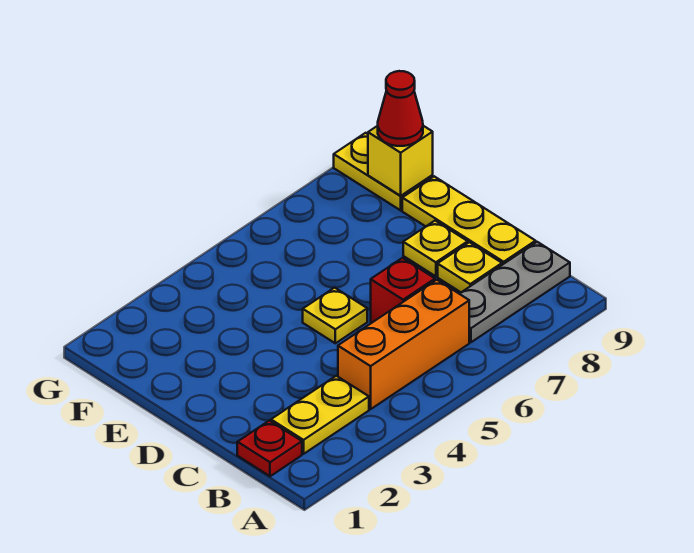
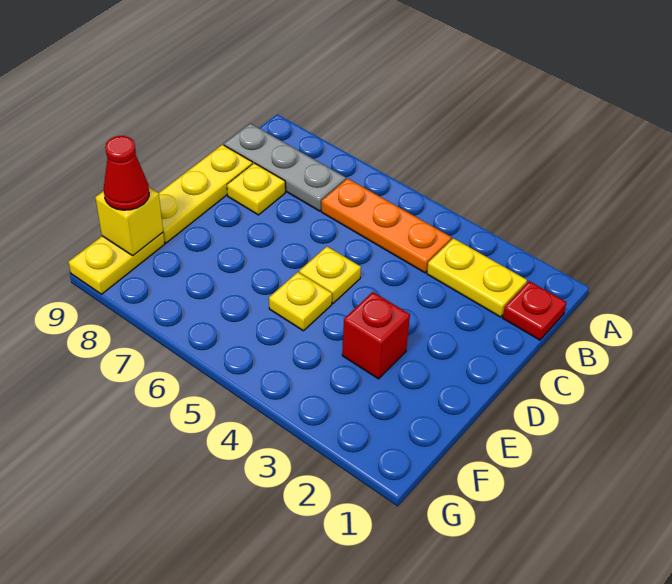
orange brick B4:B6 level 1 -> orange plate B4:B6 level 1
red brick C6 level 1 -> red brick E3 level 1
yellow plate D8 level 1 -> yellow plate E5 level 1

